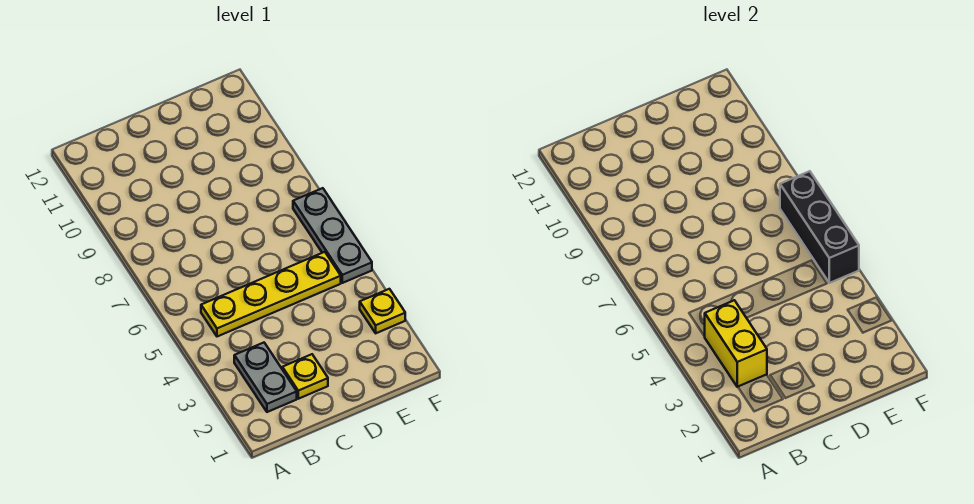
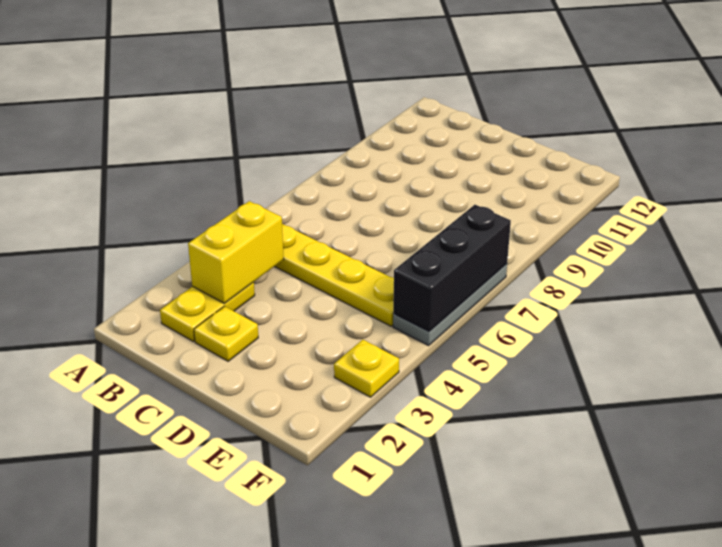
grey plate B2:B3 level 1 -> yellow plate B2:B3 level 1

